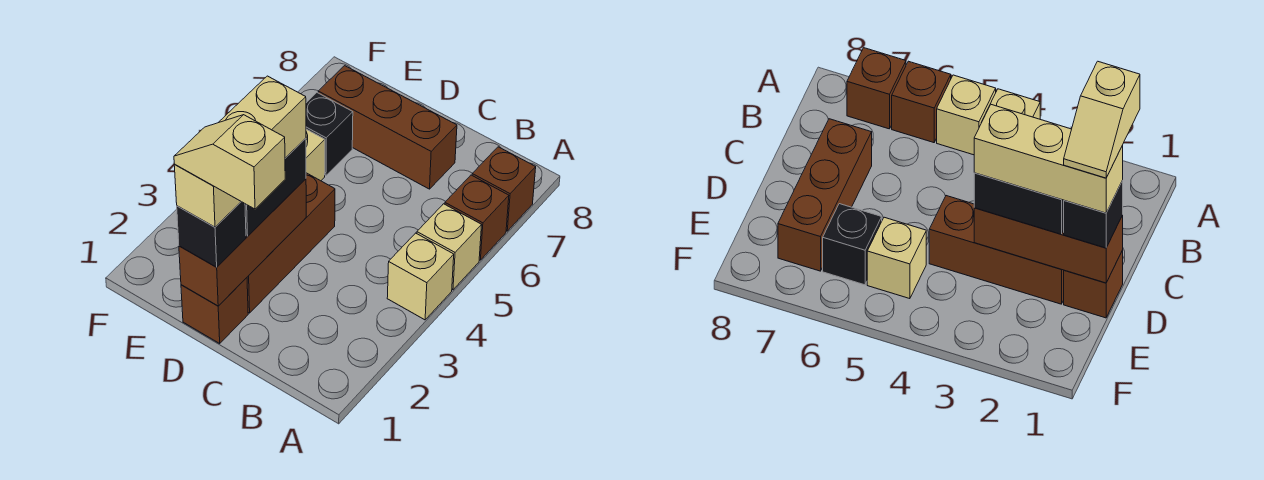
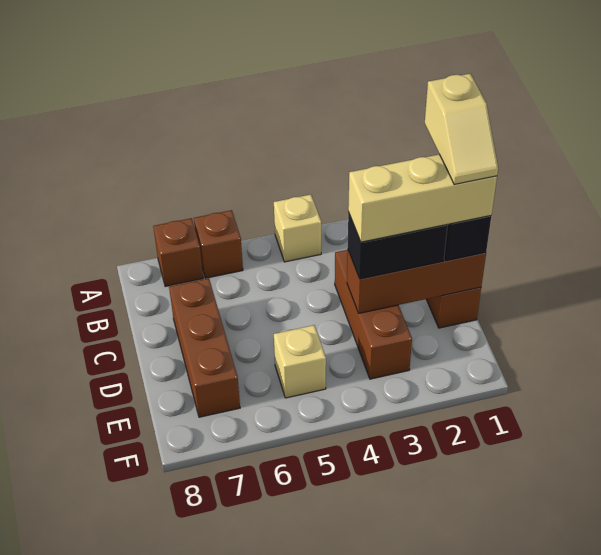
tan brick A5 level 1 -> none
brown brick D2:D4 level 1 -> brown brick C3:E3 level 1
black brick E6 level 1 -> none

